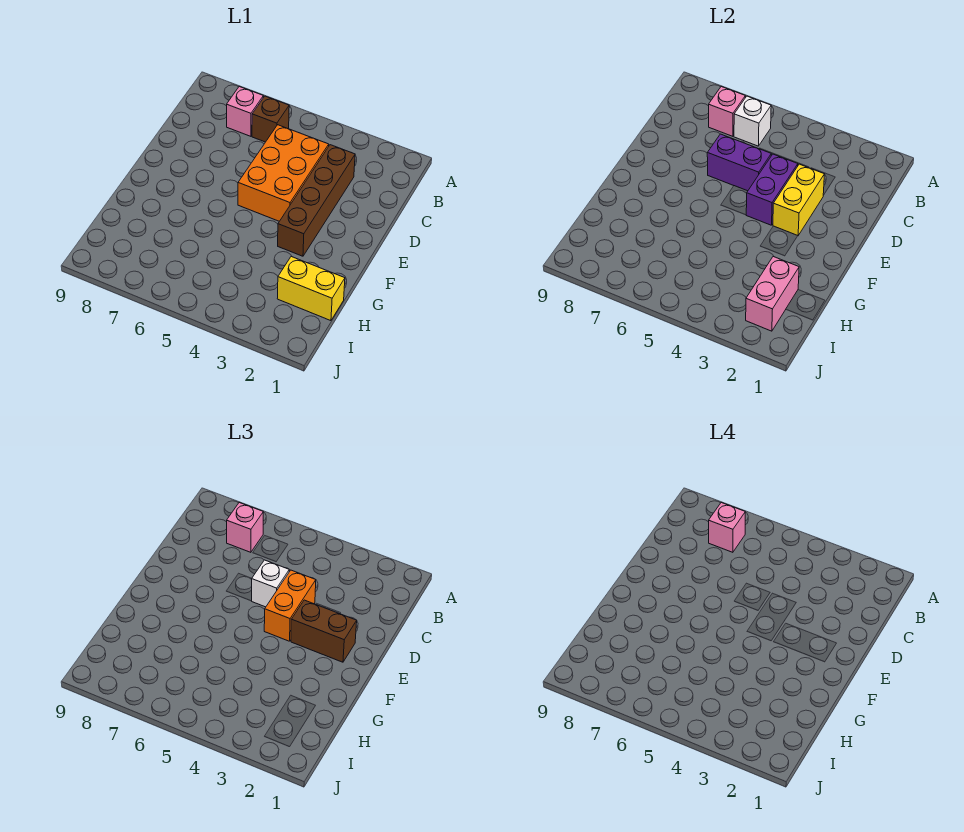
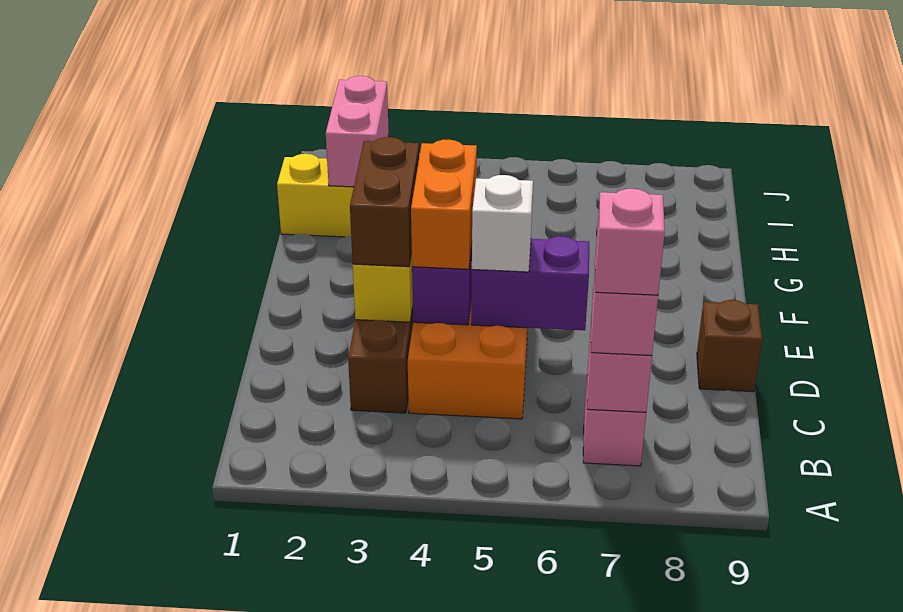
brown brick B6 level 1 -> brown brick D9 level 1
white brick B6 level 2 -> none
brown brick E2:E3 level 3 -> brown brick D3:E3 level 3

